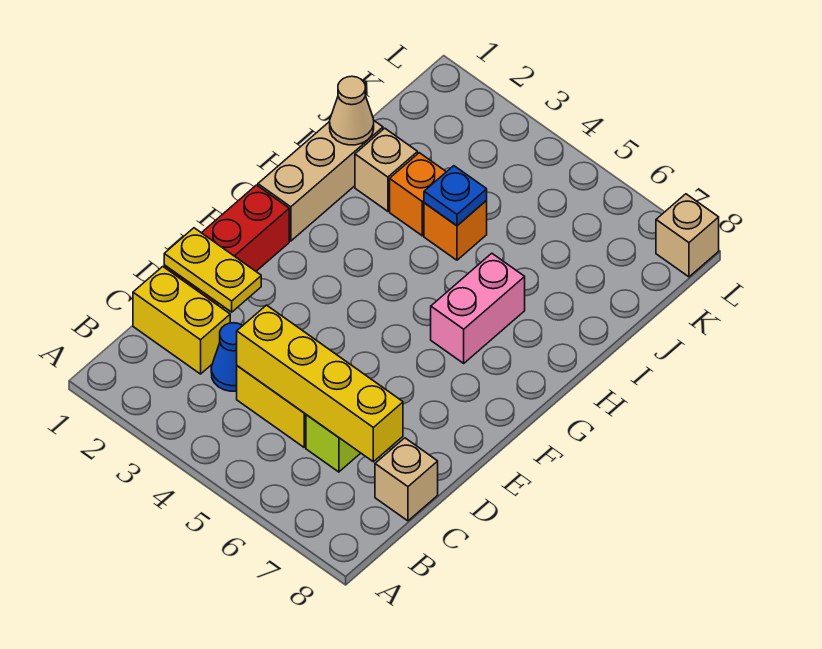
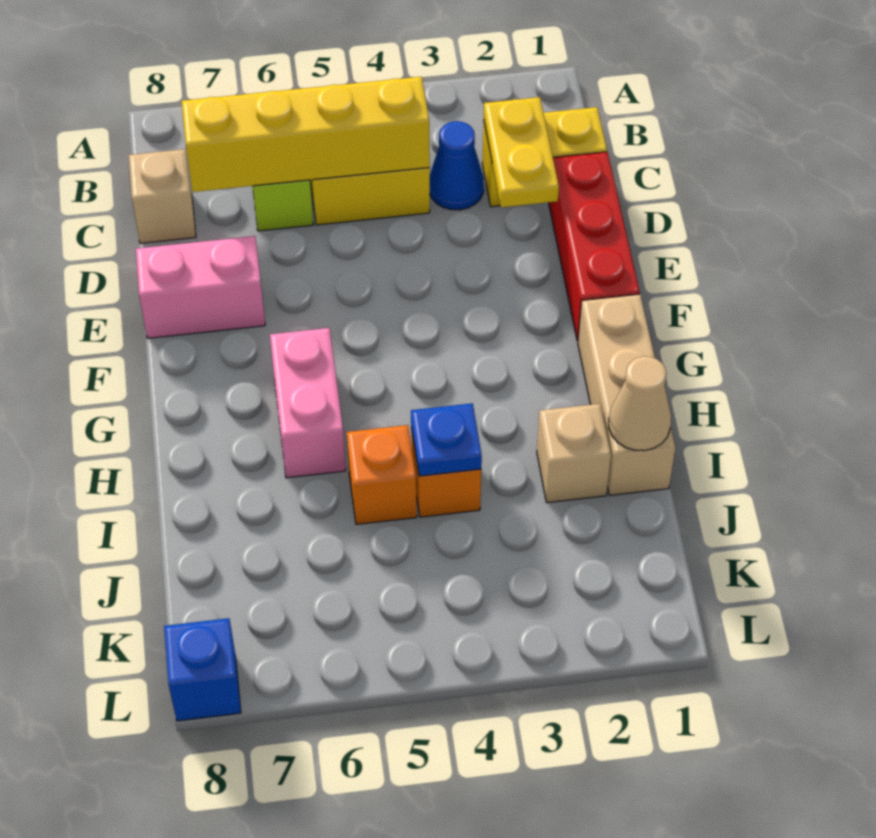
yellow plate D1:D2 level 2 -> yellow plate C2:D2 level 2
none -> pink brick E7:E8 level 1
orange brick I3 level 1 -> orange brick I5 level 1
tan brick L8 level 1 -> blue brick L8 level 1

